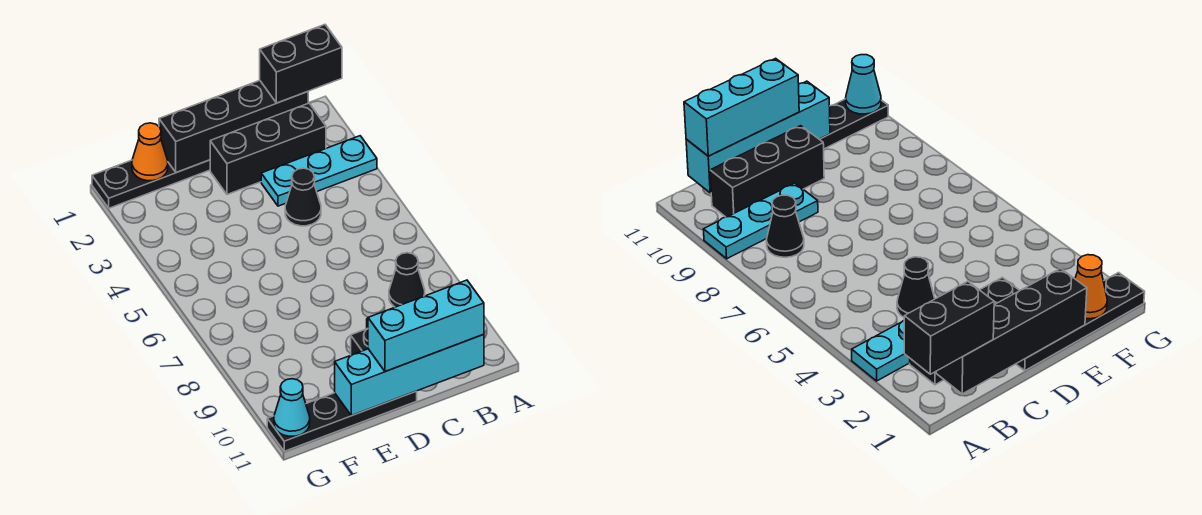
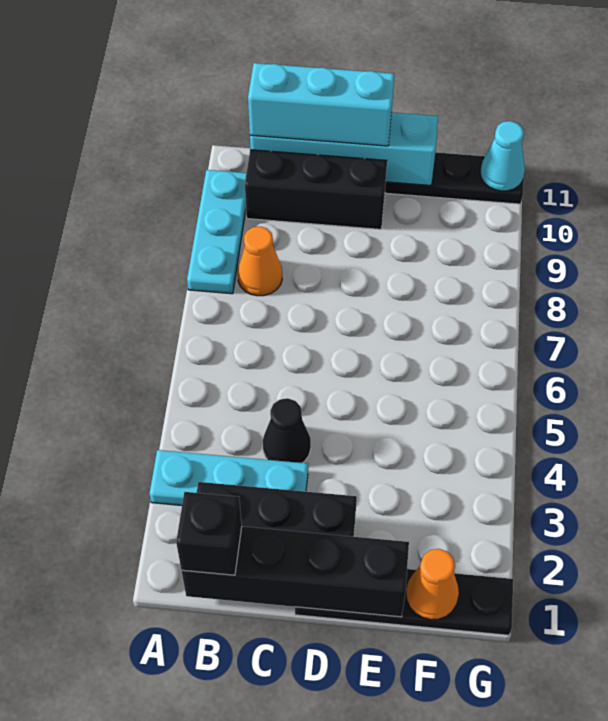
black brick A1:B1 level 3 -> black brick B1 level 3
cyan plate A9:C9 level 1 -> cyan plate A8:A10 level 1
black cone B8 level 1 -> orange cone B8 level 1

